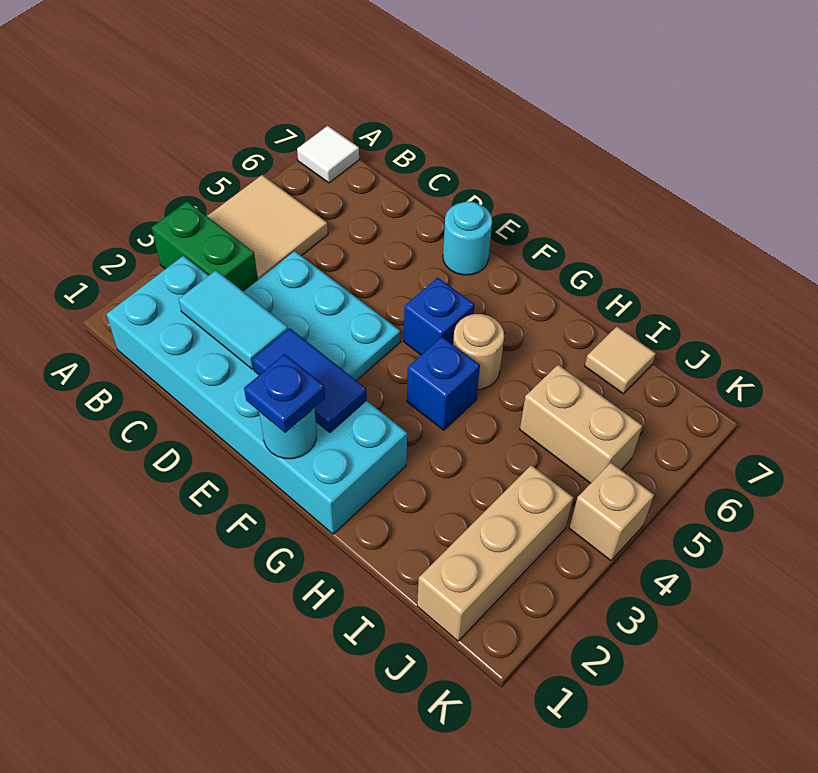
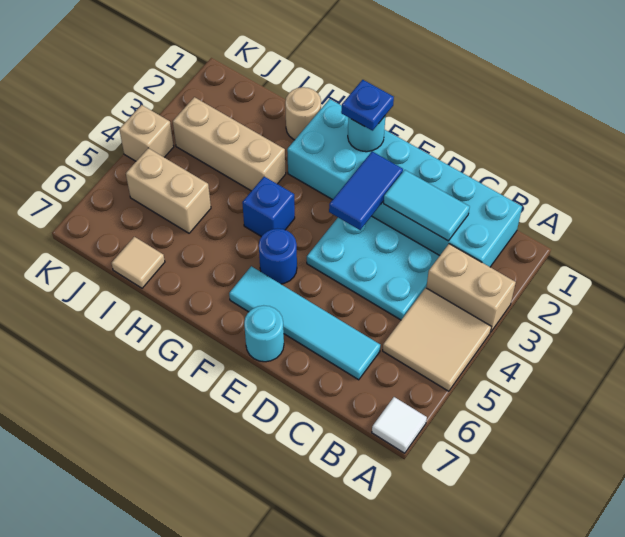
green brick A3:B3 level 1 -> tan brick A3:B3 level 1
none -> cyan tile C6:F6 level 1
blue tile E2:F2 level 2 -> blue tile E2:E3 level 2
blue brick F5 level 1 -> blue round brick F5 level 1
tan round brick G5 level 1 -> tan round brick H1 level 1
tan brick J1:J3 level 1 -> tan brick H3:J3 level 1

